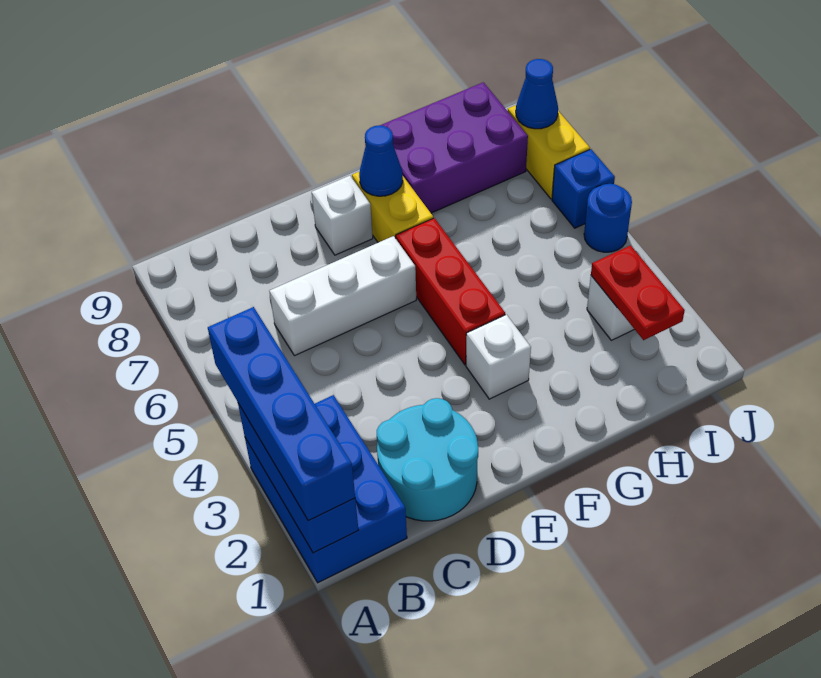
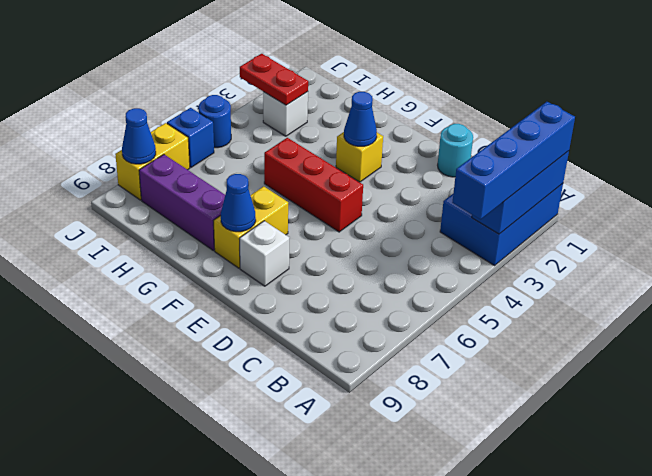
cyan round brick C1:D2 level 1 -> cyan round brick D1 level 1
white brick C6:E6 level 1 -> none
white brick F3 level 1 -> yellow brick F3 level 1
none -> blue cone F3 level 2
red brick F4:F6 level 1 -> red brick E5:G5 level 1
purple brick G8:I9 level 1 -> purple brick G8:I8 level 1
red plate I2:I3 level 2 -> red plate I3:J3 level 2

